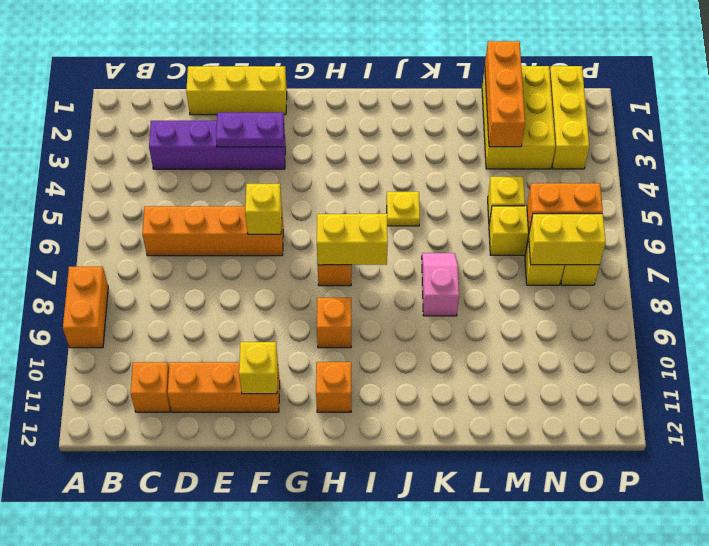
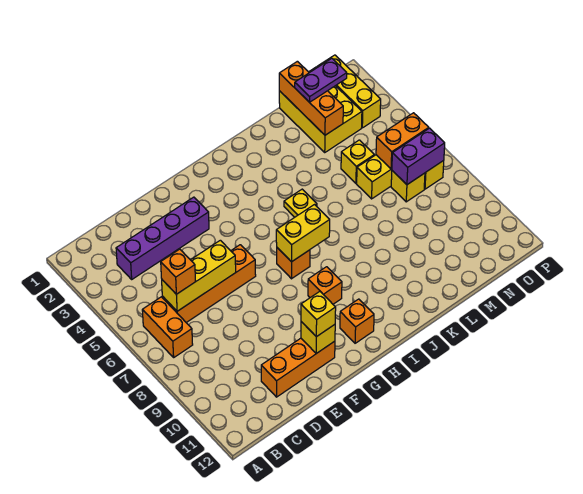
orange brick A8:A9 level 1 -> orange brick B6:B7 level 1
orange brick C11 level 1 -> orange brick C6 level 3
yellow brick D1:F1 level 1 -> yellow brick C6:E6 level 2
purple plate E3:F3 level 2 -> purple plate M2:N2 level 3
yellow brick F6 level 2 -> yellow brick F11 level 3
pink slope K7:K8 level 1 top 8 -> none
yellow brick N7:O7 level 2 -> purple brick N7:O7 level 2

